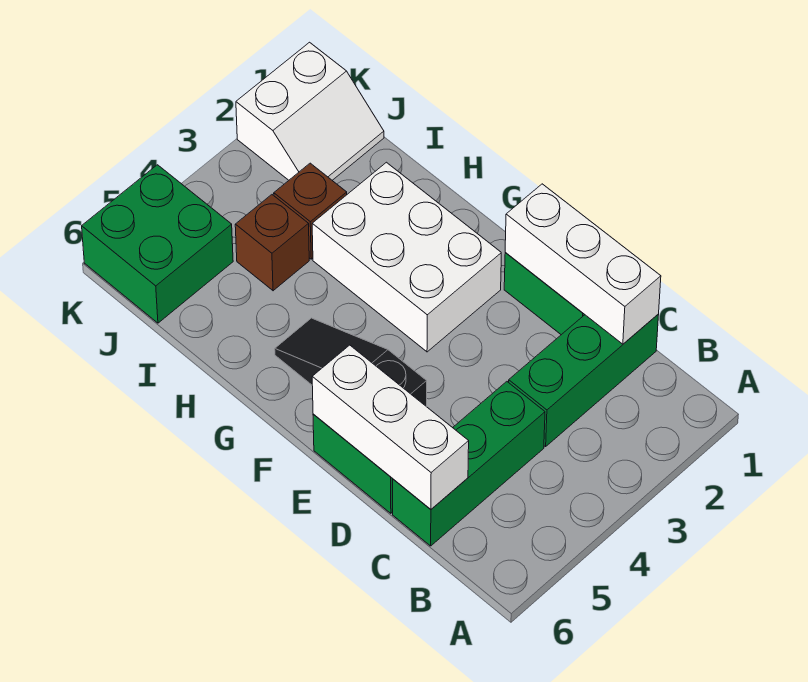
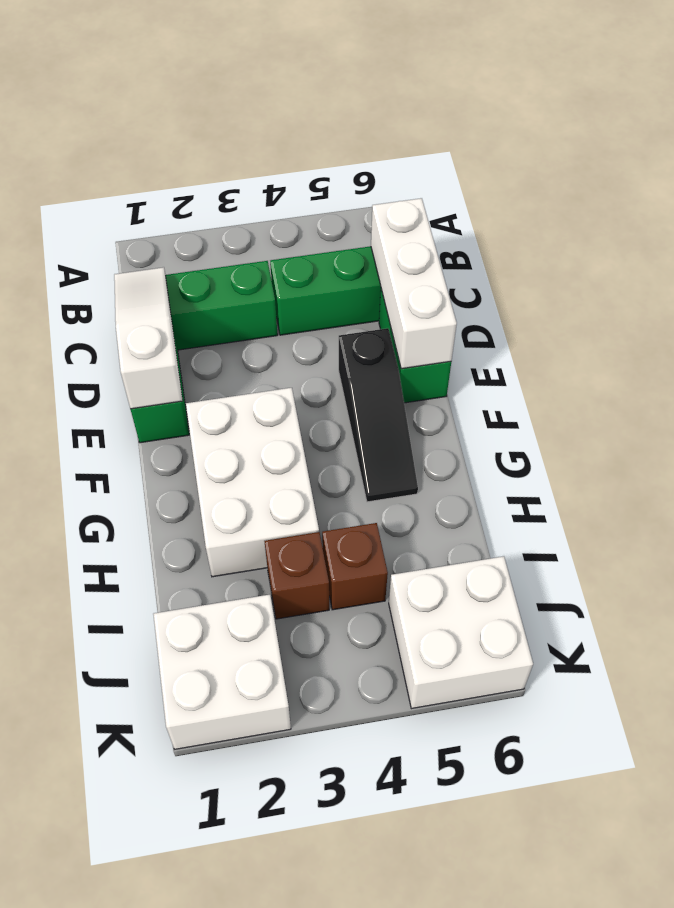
white brick C1:E1 level 2 -> white slope C1:E1 level 2 top E
white slope J1:K2 level 1 top K -> white brick J1:K2 level 1
green brick J5:K6 level 1 -> white brick J5:K6 level 1

